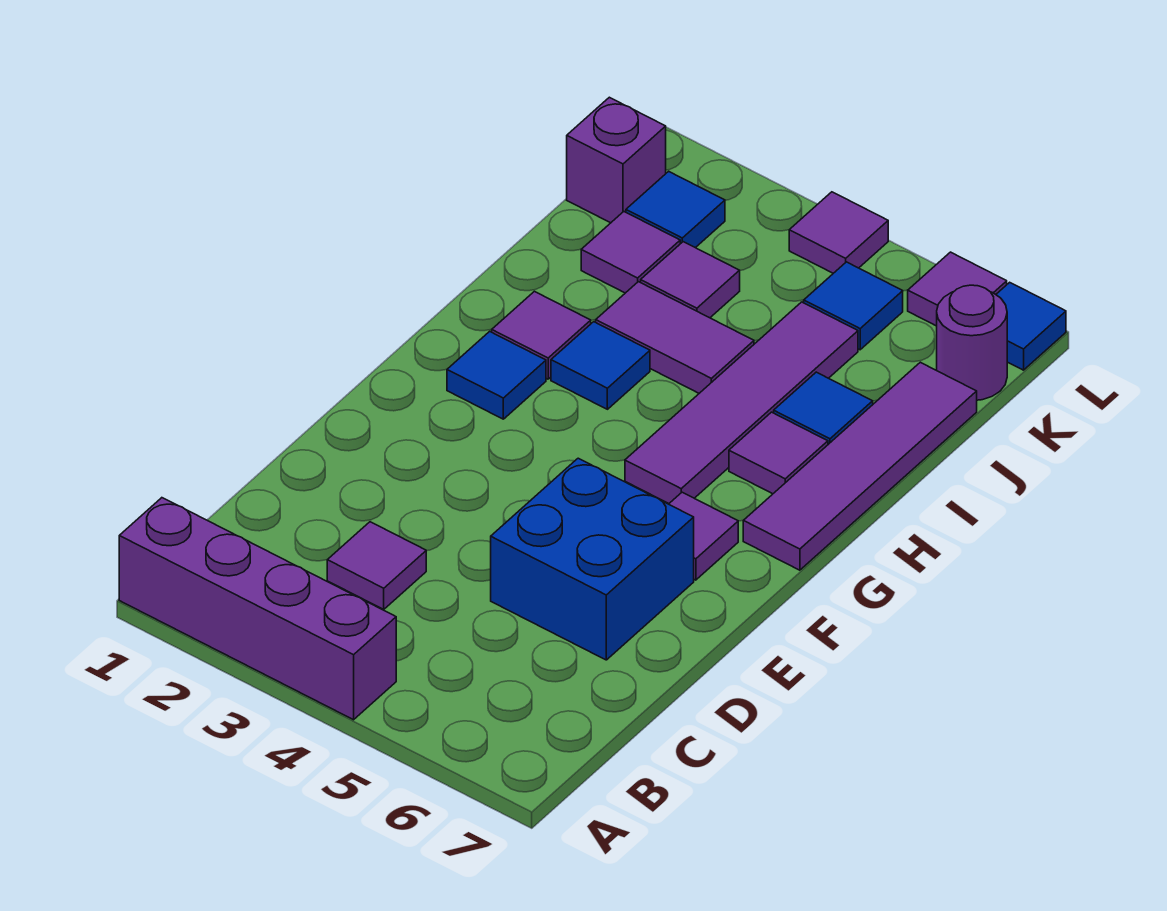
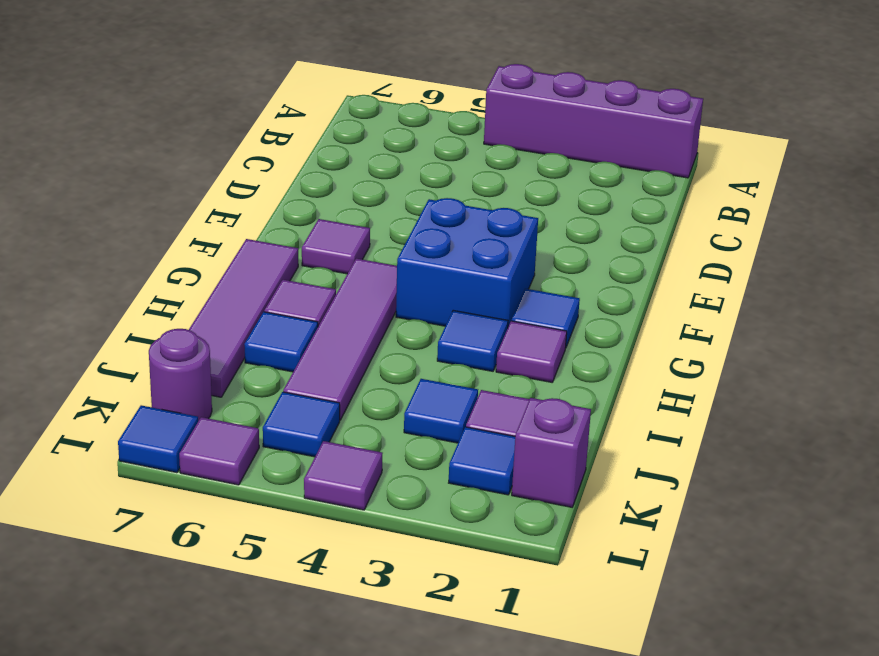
purple tile C3 level 1 -> none
blue brick D5:E6 level 1 -> blue brick F3:G4 level 1
purple tile I3:I4 level 1 -> none
purple tile J3 level 1 -> blue tile J3 level 1

